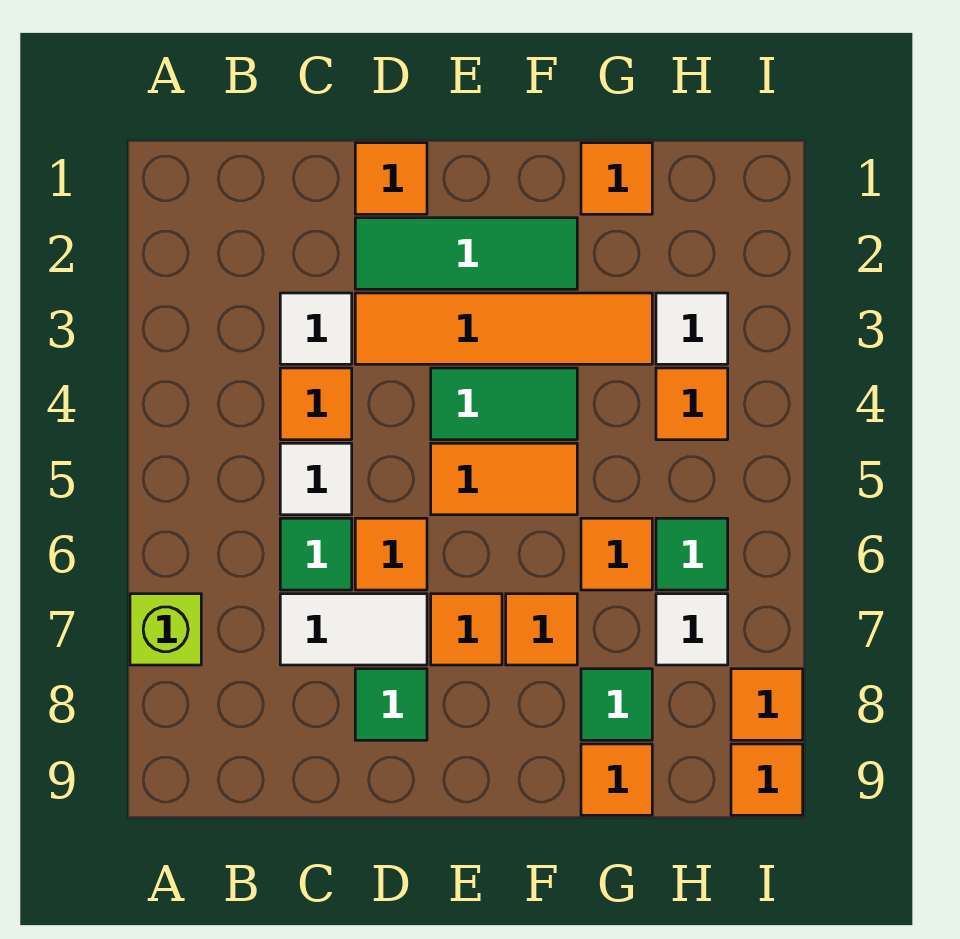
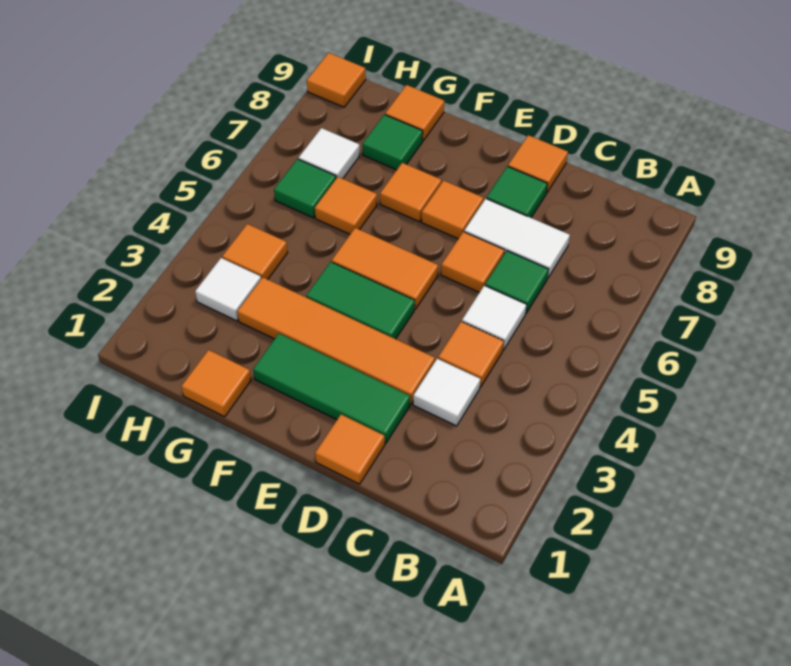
lime brick A7 level 1 -> none
orange tile I8 level 1 -> orange tile D9 level 1

